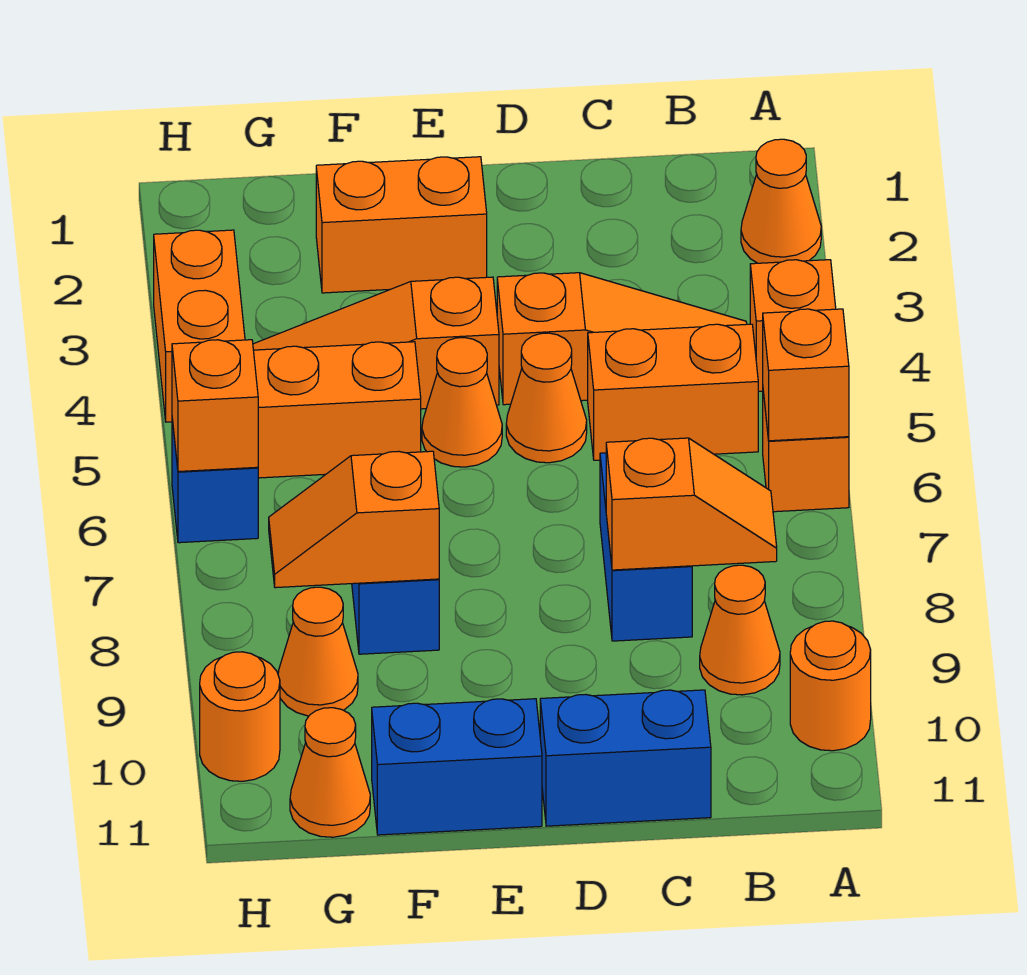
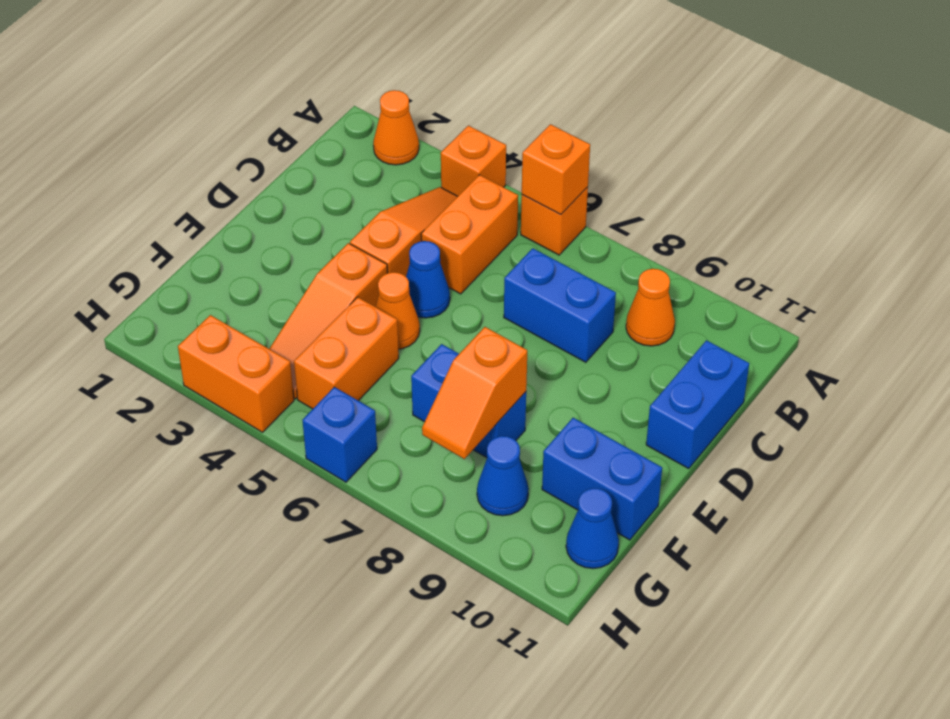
orange round brick A10 level 1 -> none
orange slope B8:C8 level 2 top C -> none
orange cone D5 level 1 -> blue cone D5 level 1
orange brick E2:F2 level 1 -> none
blue brick E11:F11 level 1 -> blue brick F10:F11 level 1
orange cone G9 level 1 -> blue cone G9 level 1
orange cone G11 level 1 -> blue cone G11 level 1
orange brick H6 level 2 -> none
orange round brick H10 level 1 -> none

